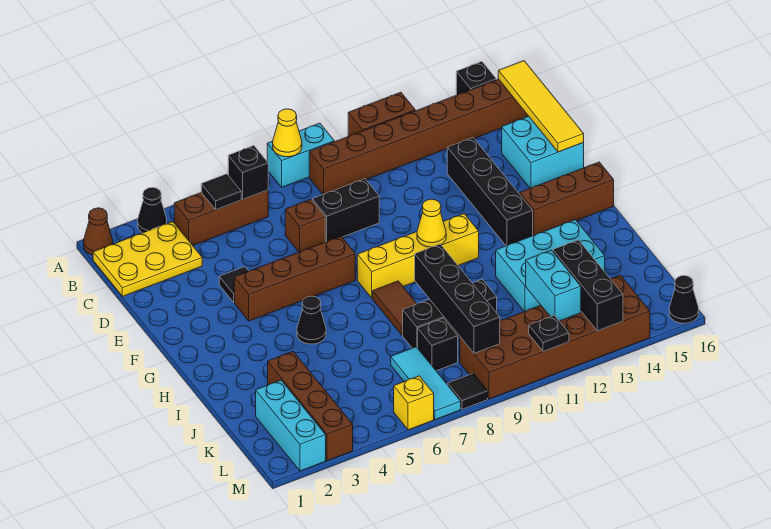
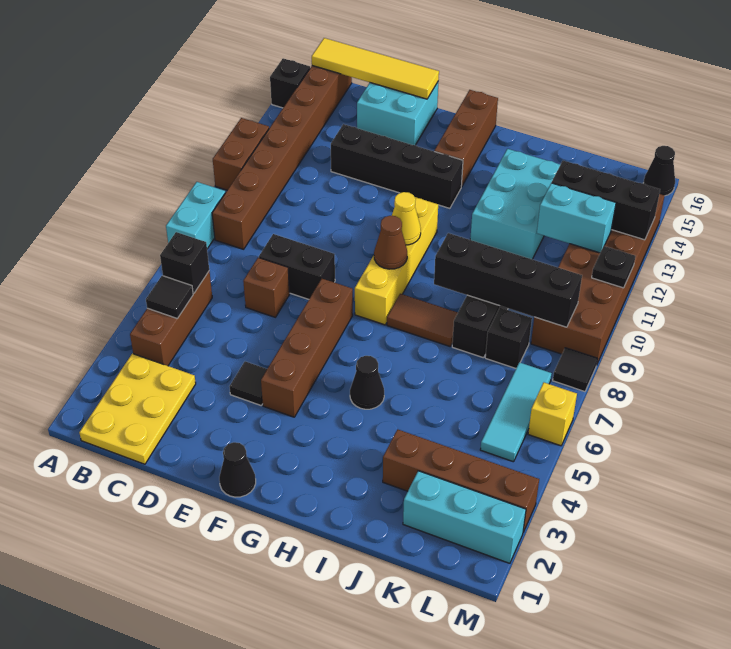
brown cone A1 level 1 -> brown cone G9 level 2
black cone A3 level 1 -> black cone F1 level 1
yellow cone A8 level 2 -> none
black brick D8:D9 level 1 -> black brick D8:E8 level 1
cyan tile K7:M7 level 1 -> cyan tile L5:L7 level 1

